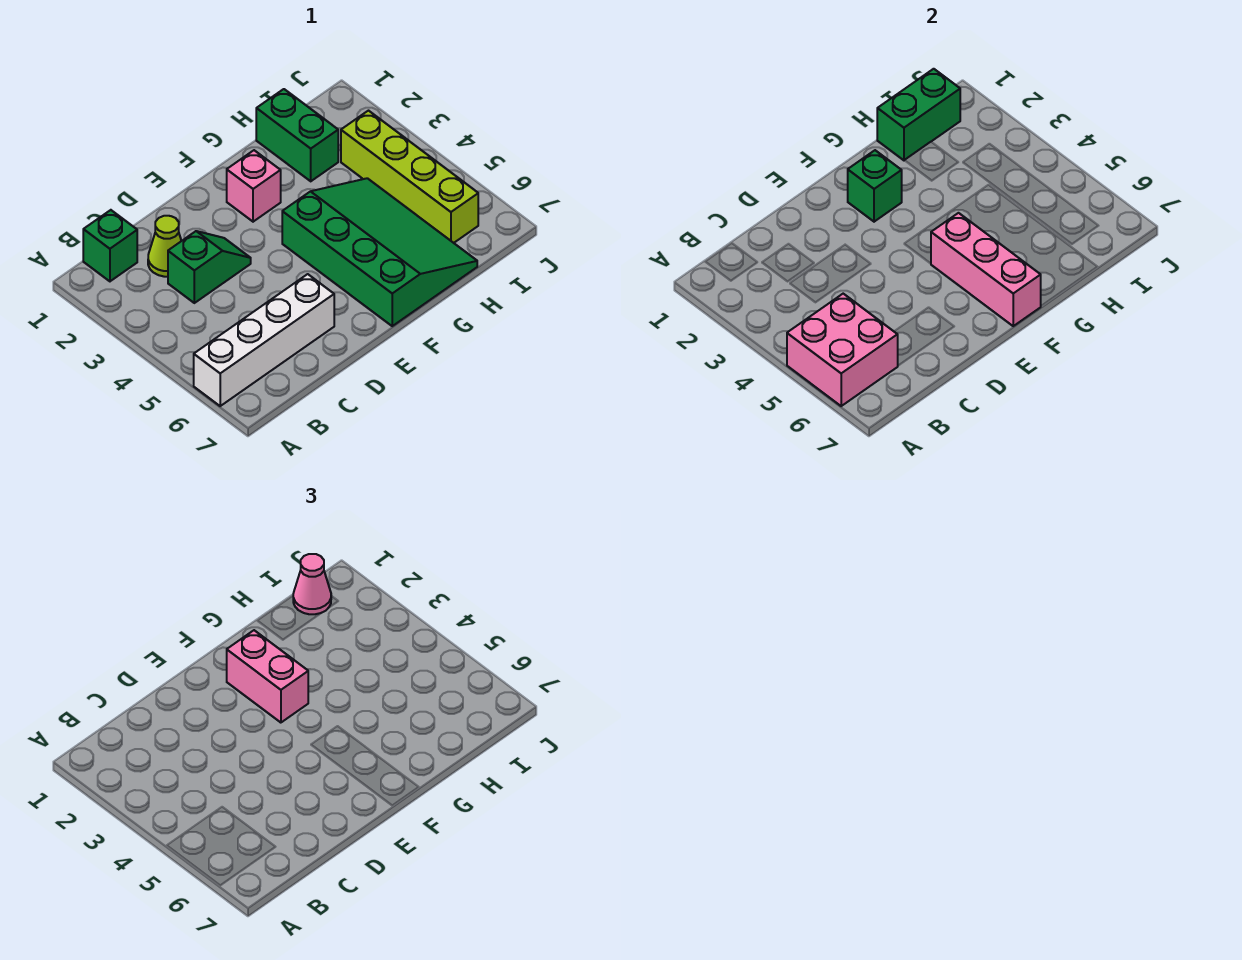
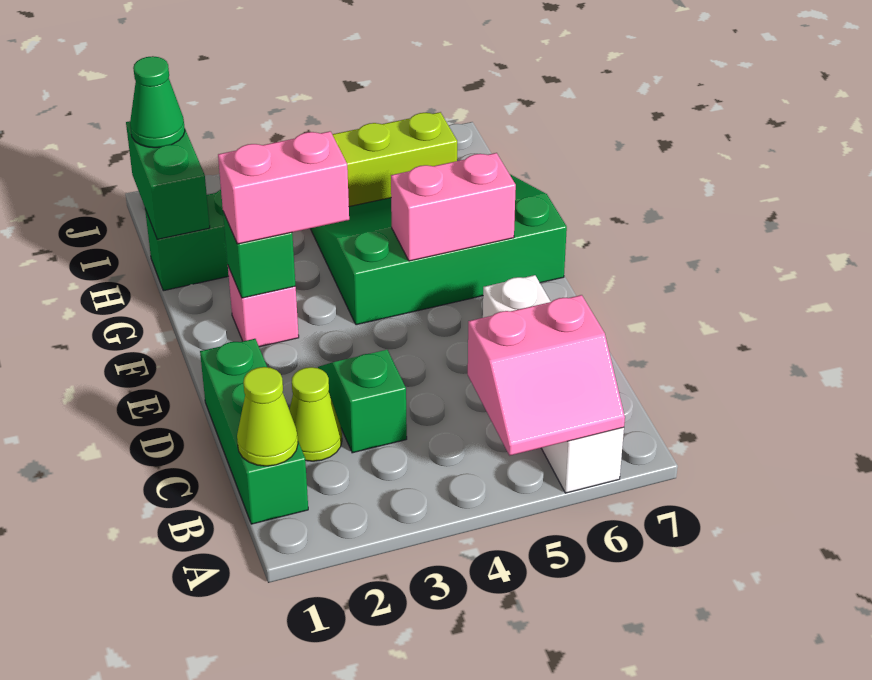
pink brick A5:B6 level 2 -> pink slope A5:B6 level 2 top B
green brick B1 level 1 -> green brick B1:D1 level 1
none -> lime cone B1 level 2
pink brick F5:F7 level 2 -> pink brick F5:F6 level 2
pink cone I1 level 3 -> green cone I1 level 3

